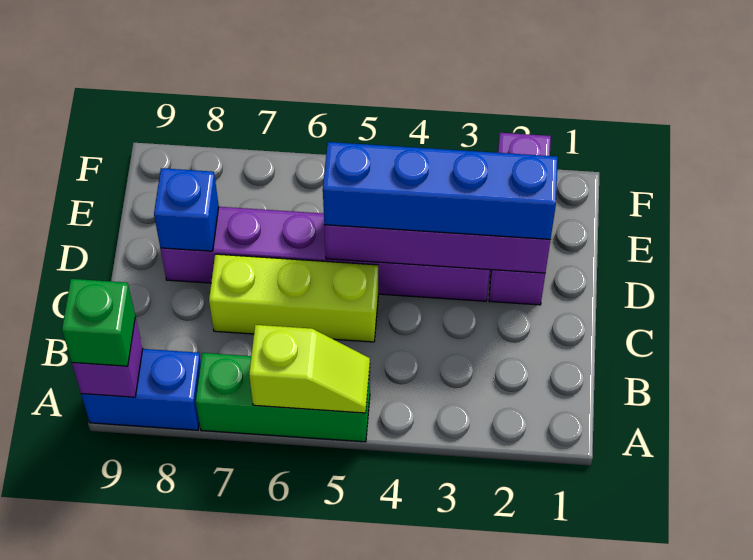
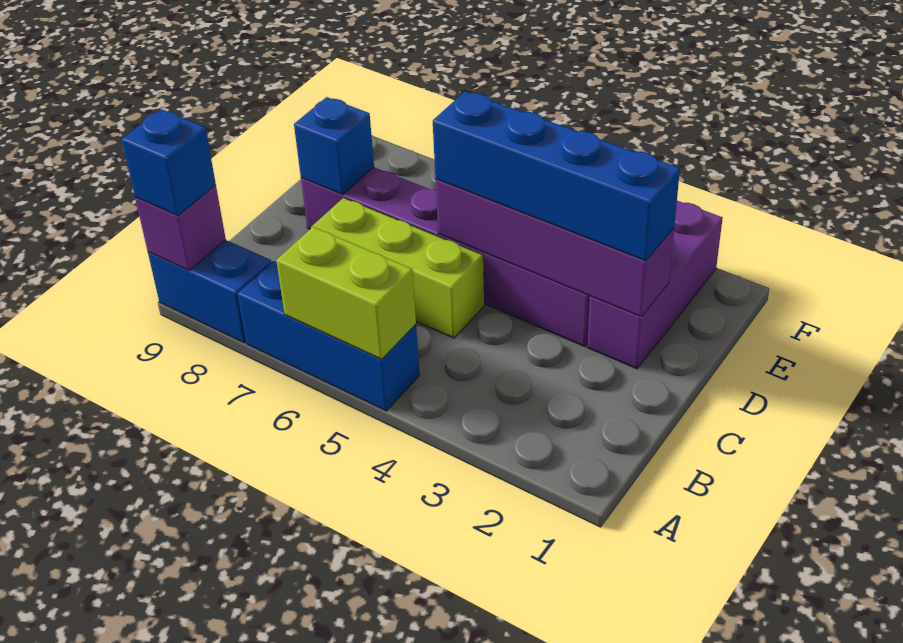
green brick A5:A7 level 1 -> blue brick A5:A7 level 1
lime slope A5:A6 level 2 top 6 -> lime brick A5:A6 level 2
green brick A9 level 3 -> blue brick A9 level 3

